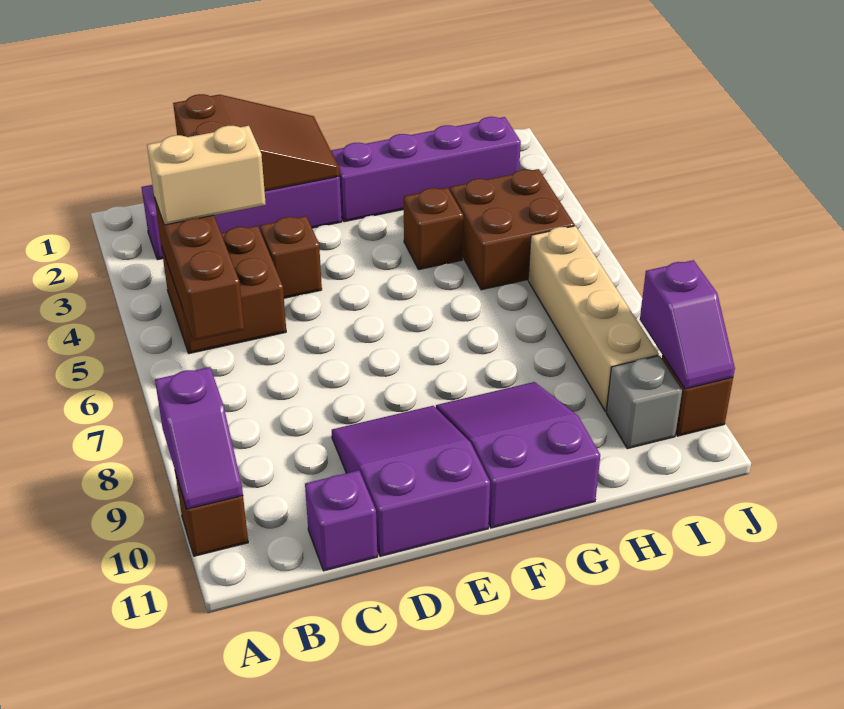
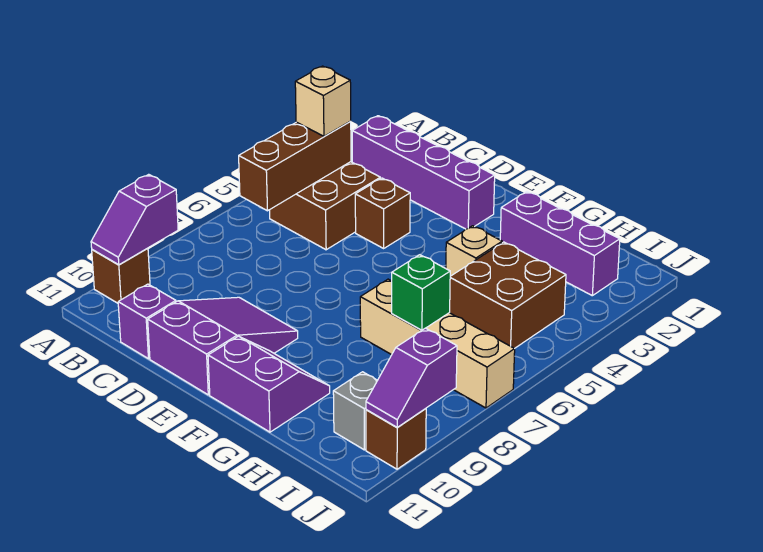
tan brick B4:C4 level 3 -> tan brick B4 level 3
brown slope C1:E2 level 2 top C -> none
purple brick F2:I2 level 1 -> purple brick G2:I2 level 1
purple slope F9:G11 level 1 top 11 -> purple slope F10:G11 level 1 top 11
brown brick G4 level 1 -> tan brick G4 level 1
none -> green brick H7 level 2
tan brick I6:I9 level 1 -> tan brick G7:J7 level 1

